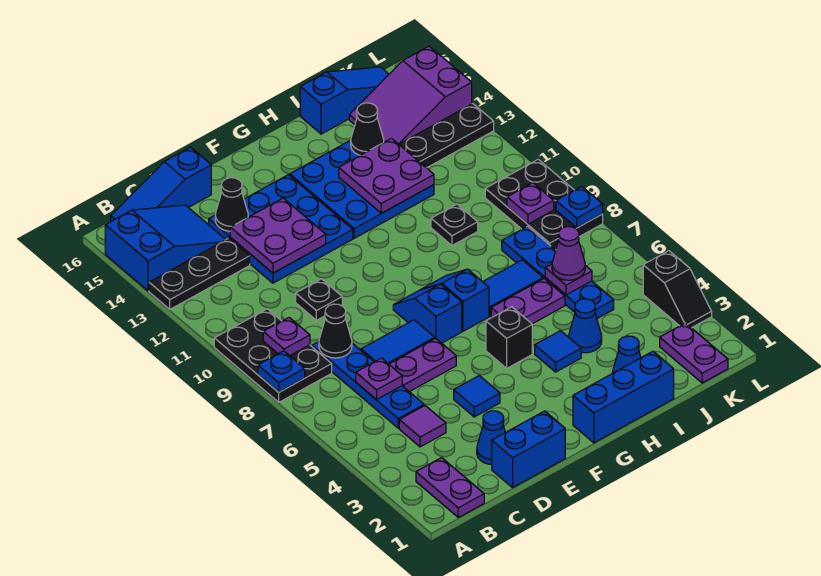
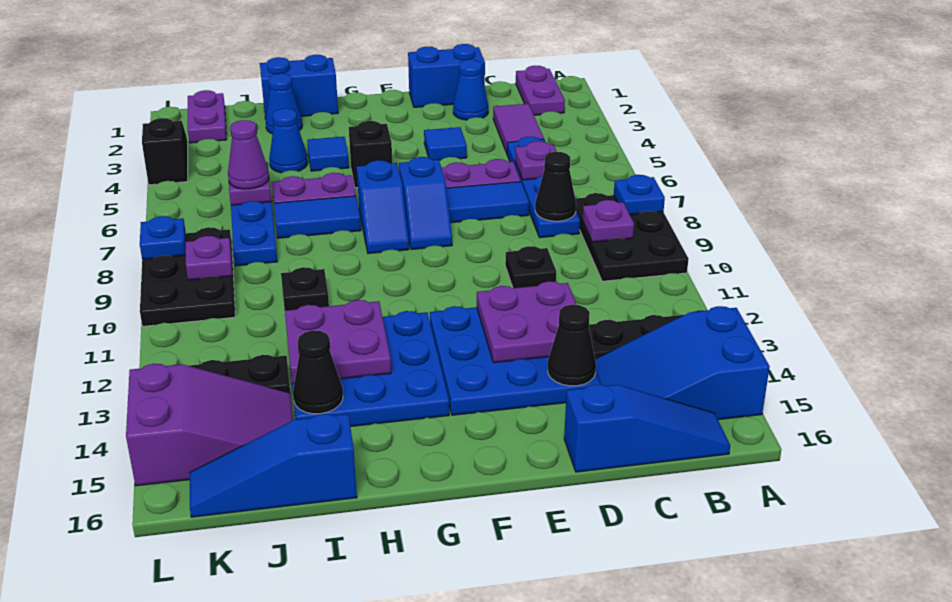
purple tile C4 level 1 -> purple tile C3:C4 level 1
blue brick G1:I1 level 1 -> blue brick H1:I1 level 1

